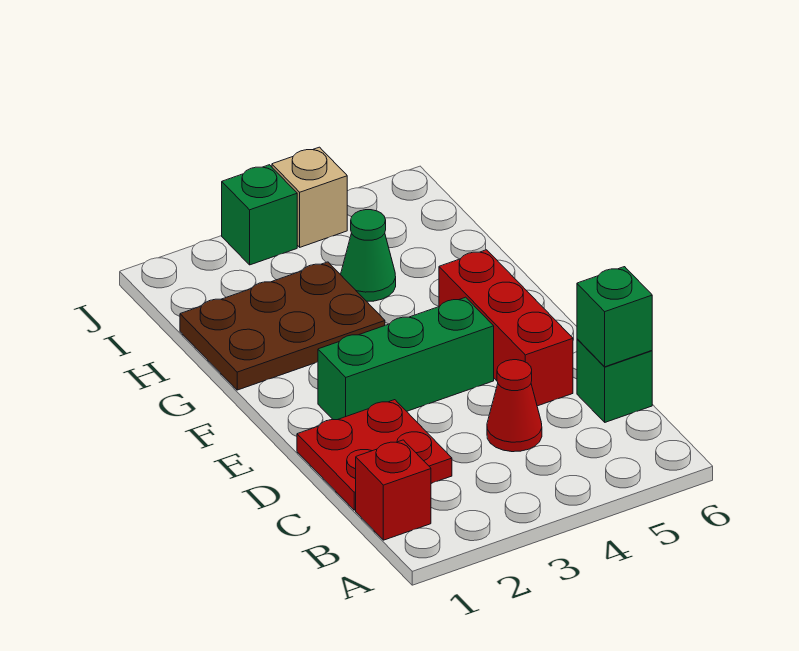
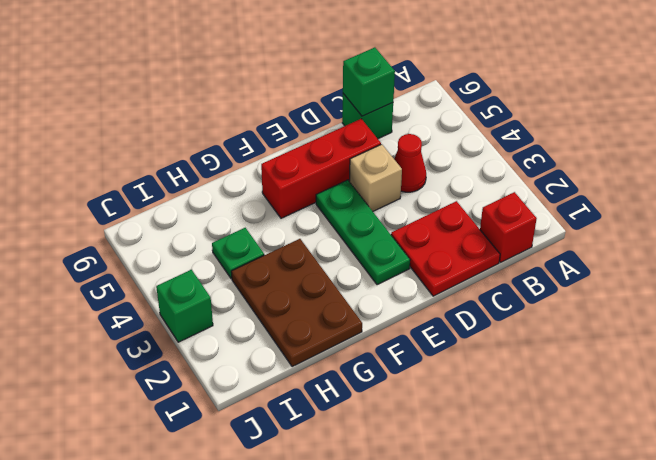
green brick E2:E4 level 1 -> green plate E2:E4 level 1
green cone H4 level 1 -> green plate H4 level 1
tan brick J4 level 1 -> tan brick D4 level 1

